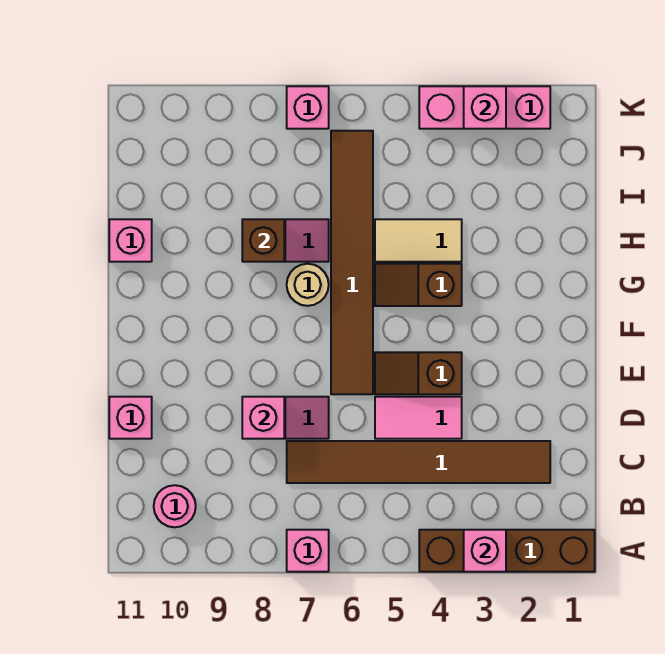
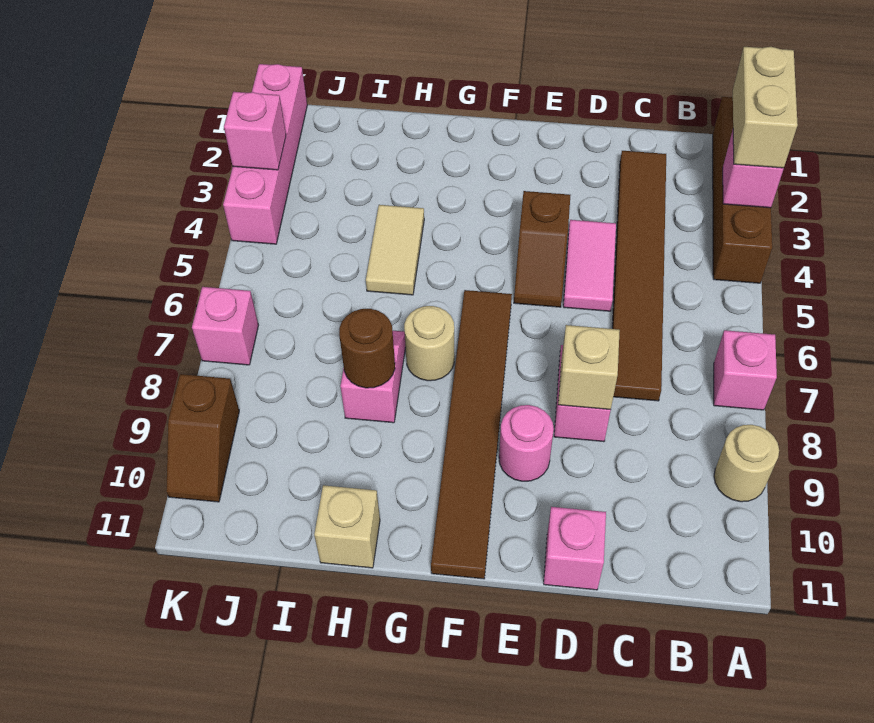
none -> tan brick A2:A3 level 3
none -> tan round brick A9 level 1
pink round brick B10 level 1 -> pink round brick E9 level 1
pink brick D8 level 2 -> tan brick D8 level 2
brown tile E6:J6 level 1 -> brown tile F6:F11 level 1
brown slope G4:G5 level 1 top 4 -> brown slope K9:K10 level 1 top 9
brown brick H8 level 2 -> brown round brick H8 level 2
pink brick H11 level 1 -> tan brick H11 level 1
pink brick K2:K4 level 1 -> pink brick K1:K4 level 1

